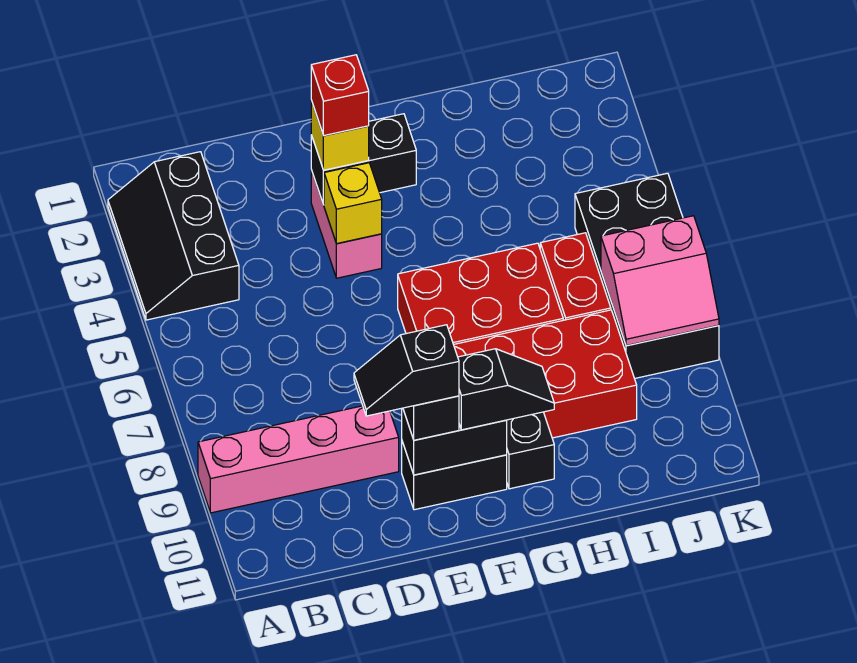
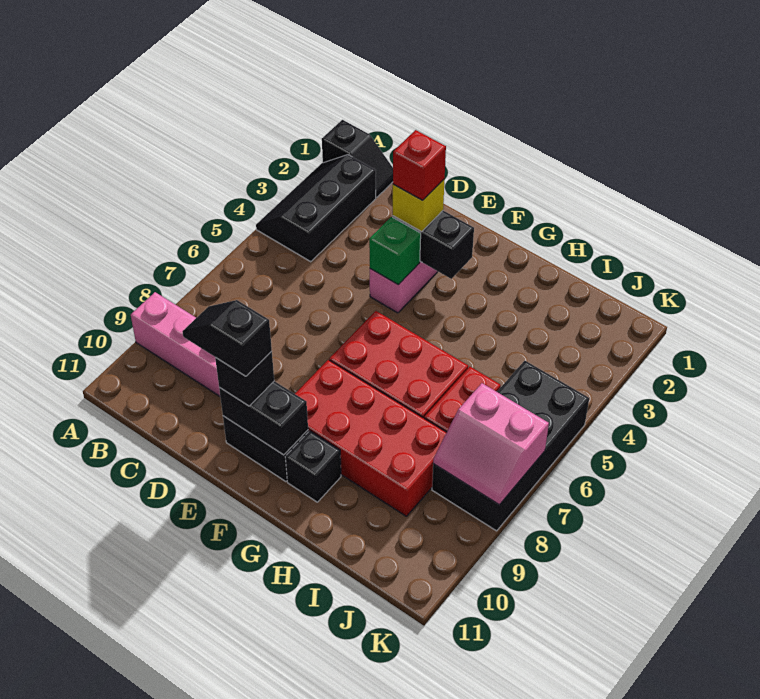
yellow brick E4 level 2 -> green brick E4 level 2
black slope F10:G10 level 3 top F -> black slope A1:B1 level 1 top A

